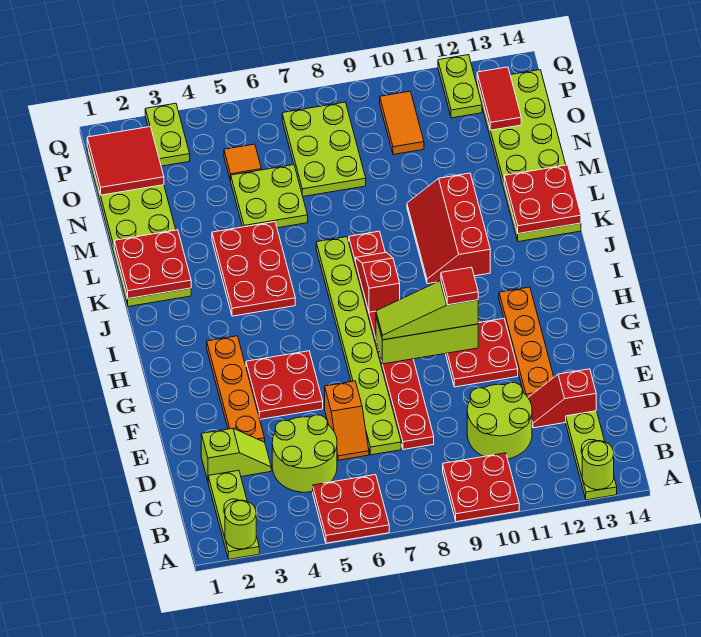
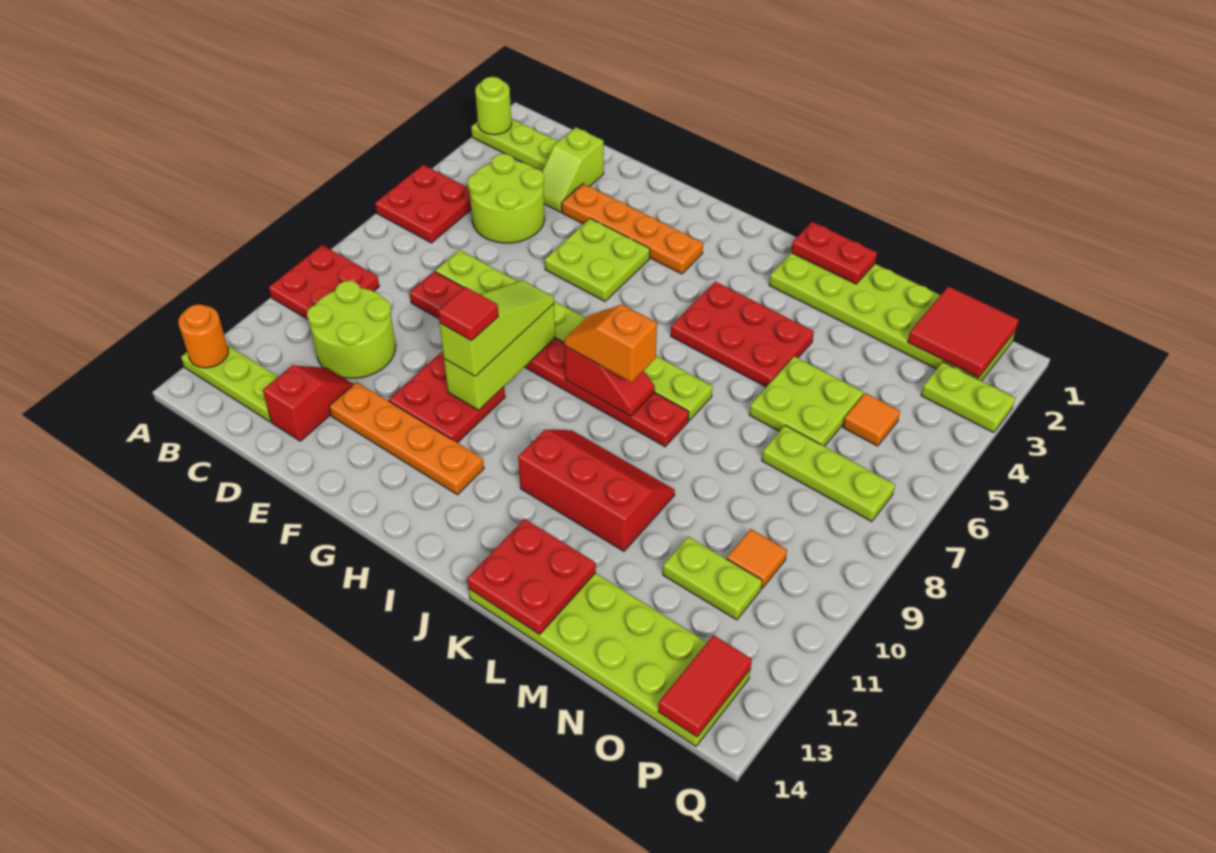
lime round brick A13 level 2 -> orange round brick A13 level 2
orange slope D6:E6 level 1 top E -> orange slope I8:J8 level 3 top J
red plate F4:G5 level 1 -> lime plate F4:G5 level 1
red plate K1:L2 level 2 -> red plate K1:L1 level 2
lime plate N7:P8 level 1 -> lime plate N7:P7 level 1
orange tile O10:P10 level 1 -> orange tile O10 level 1
red tile O13:P13 level 2 -> red tile P13:P14 level 2
lime plate P12:Q12 level 1 -> lime plate N11:O11 level 1

